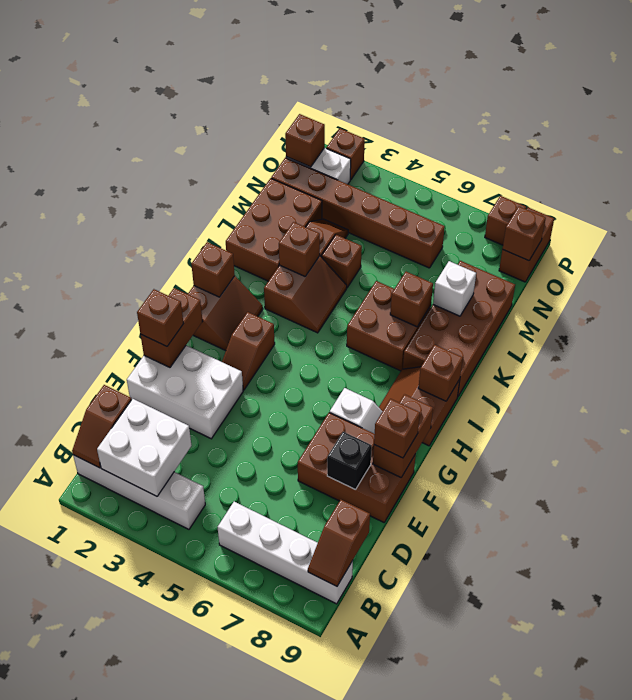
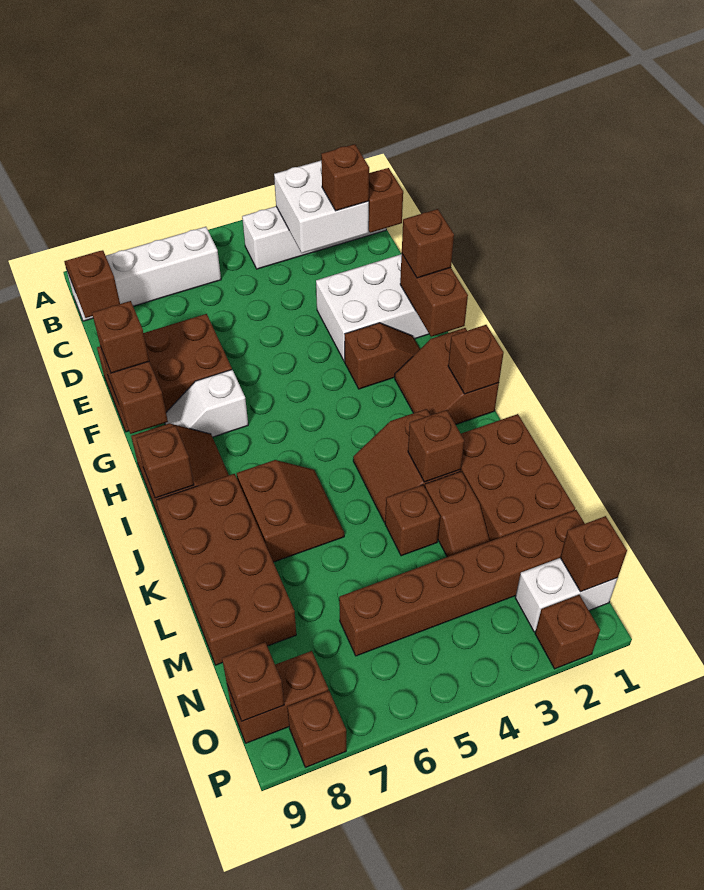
black brick E8 level 2 -> none
brown slope G3:H3 level 1 top H -> brown slope G2:G3 level 1 top 3
brown brick J6:K7 level 1 -> brown slope J6:K7 level 1 top 7
brown brick K7 level 2 -> brown brick C2 level 3
white brick L8 level 2 -> none
brown brick O9:P9 level 1 -> brown brick O8:O9 level 1

